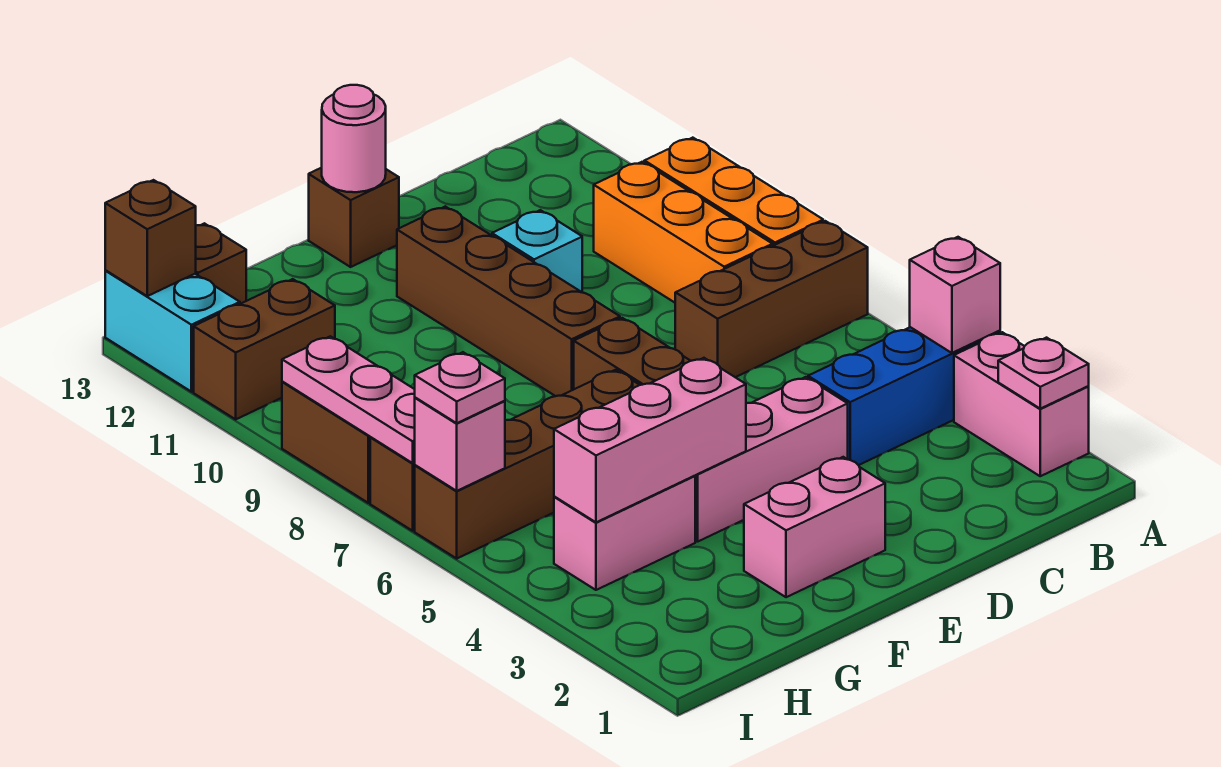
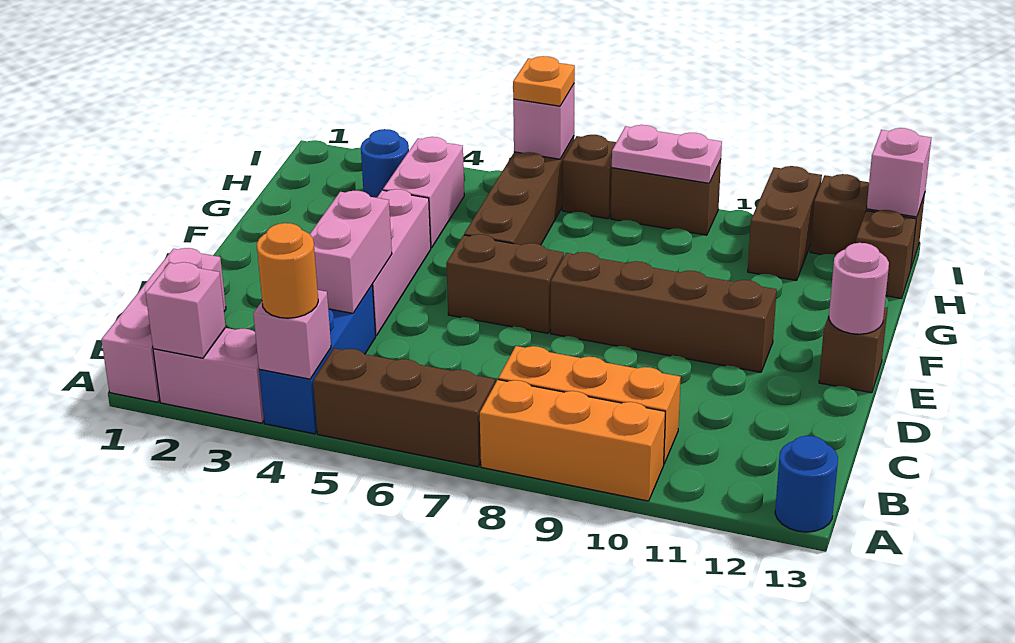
pink plate A2 level 2 -> pink brick A2 level 2
none -> orange round brick A4 level 3
brown brick A7:C7 level 1 -> brown brick A5:A7 level 1
none -> blue round brick A13 level 1
cyan brick D10 level 1 -> none
pink brick E2:F2 level 1 -> pink brick C4:D4 level 2
pink brick F4:H4 level 2 -> pink brick A1:C1 level 1
none -> blue round brick H3 level 1
pink plate I6 level 3 -> orange plate I6 level 3
pink plate I7:I9 level 2 -> pink plate I8:I9 level 2
cyan brick I12:I13 level 1 -> brown brick I12:I13 level 1
brown brick I13 level 2 -> pink brick I13 level 2

